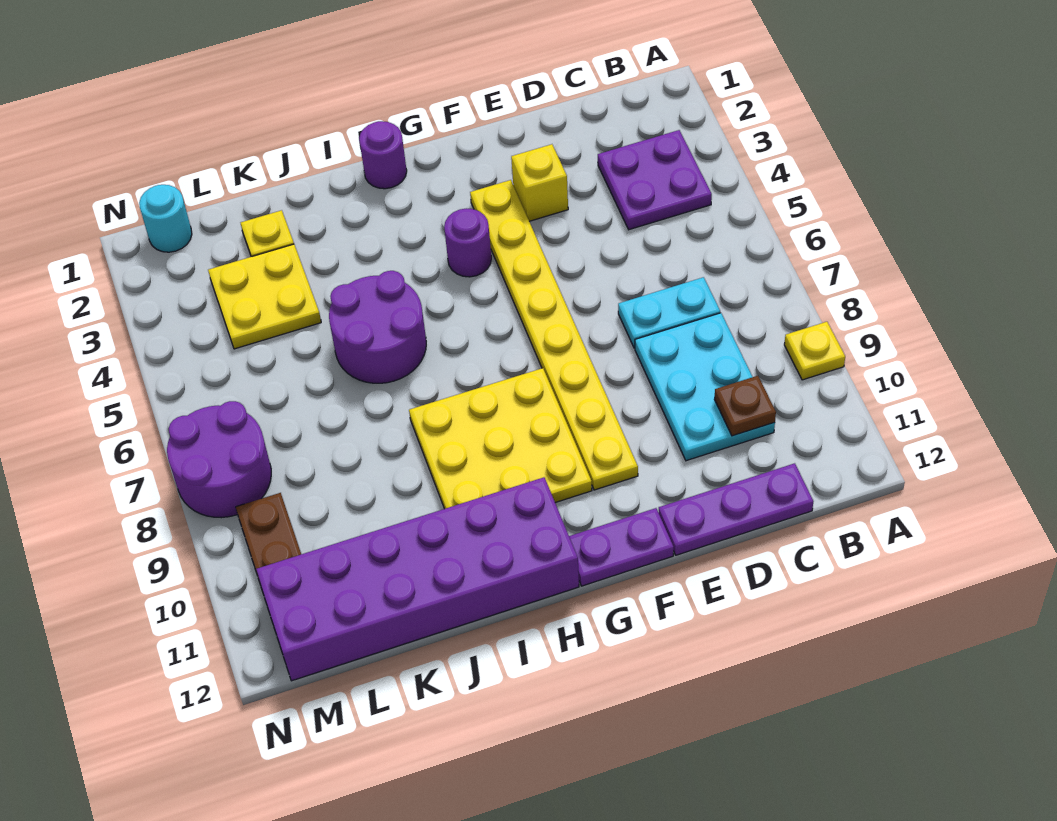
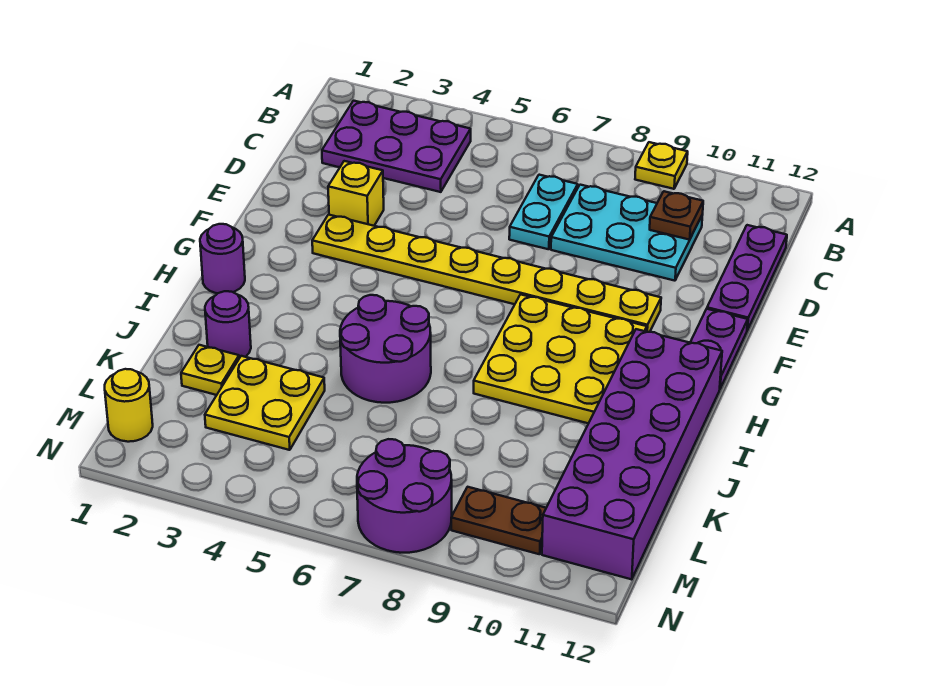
purple plate B3:C4 level 1 -> purple plate B2:C4 level 1
purple round brick G4 level 1 -> purple round brick J2 level 1
cyan round brick M1 level 1 -> yellow round brick M1 level 1

